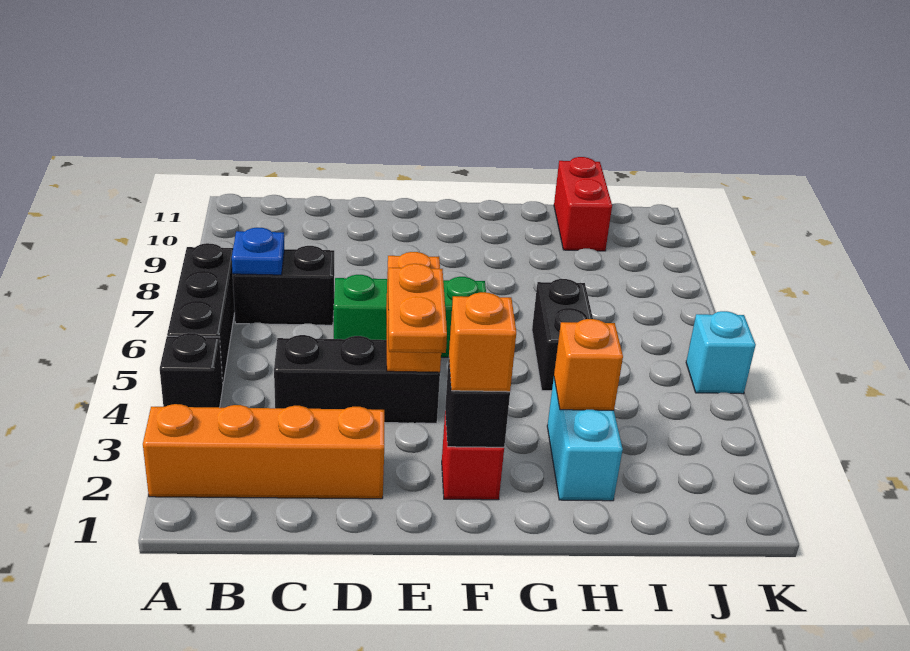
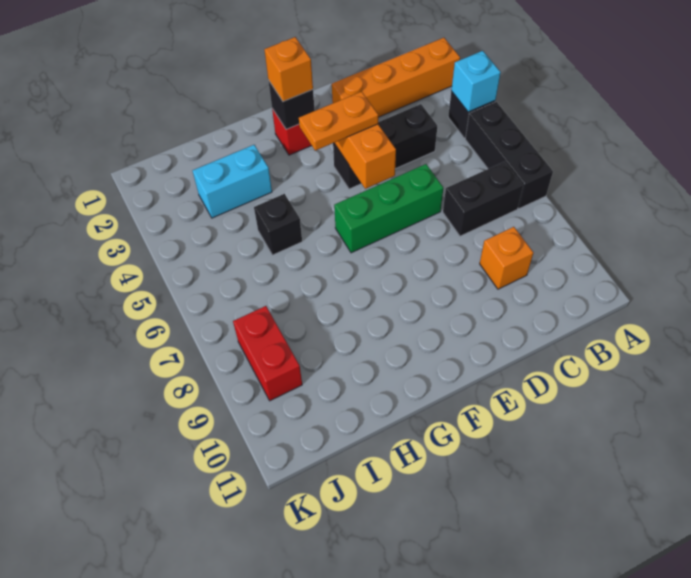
blue plate B7 level 2 -> none
orange plate E3:E4 level 3 -> orange plate E4:F4 level 3
cyan brick H2:H3 level 1 -> cyan brick H3:I3 level 1
orange brick H3 level 2 -> orange brick C9 level 1
black brick H5:H6 level 1 -> black brick H5 level 1
red brick I10:I11 level 1 -> red brick J8:J9 level 1
cyan brick K5 level 1 -> cyan brick A4 level 2

